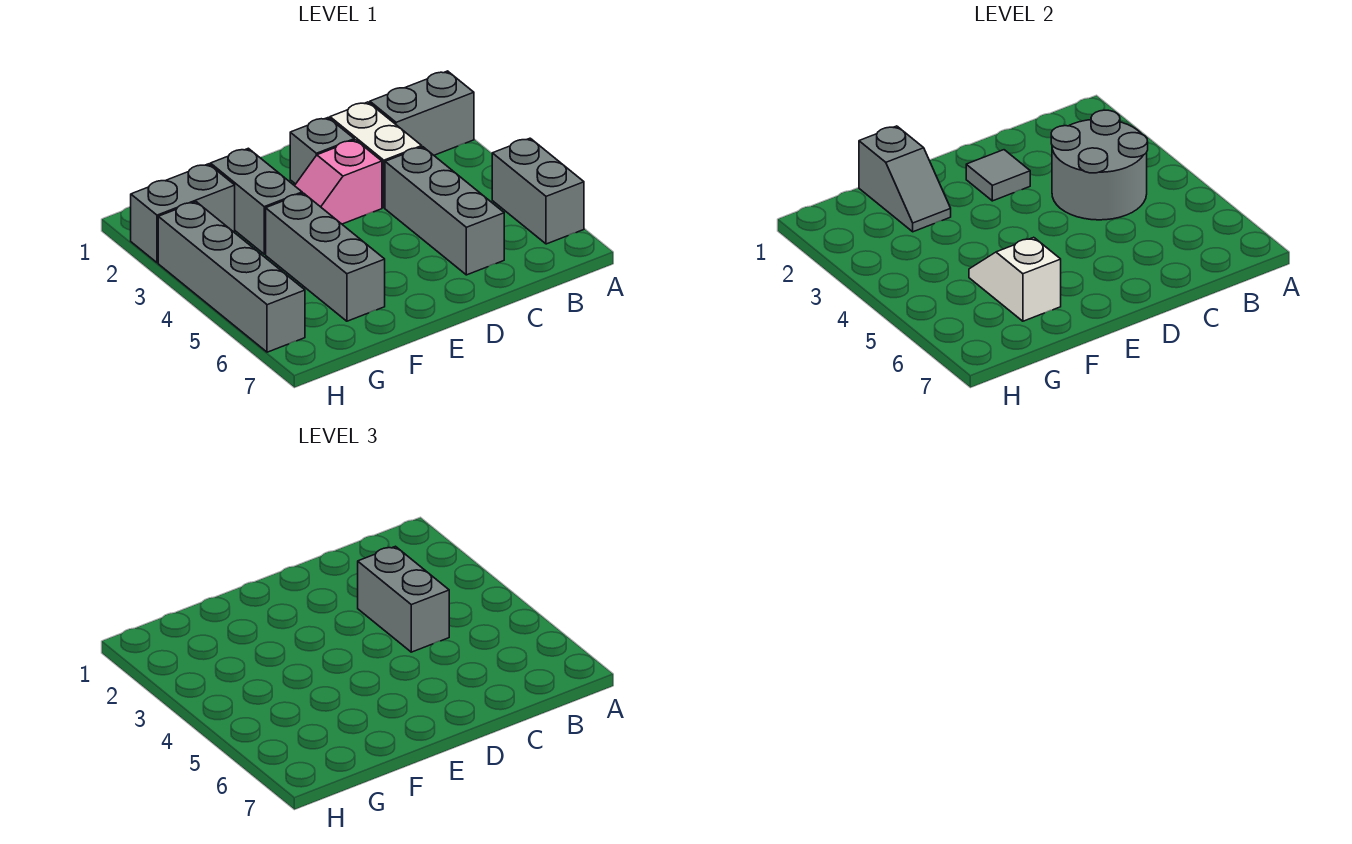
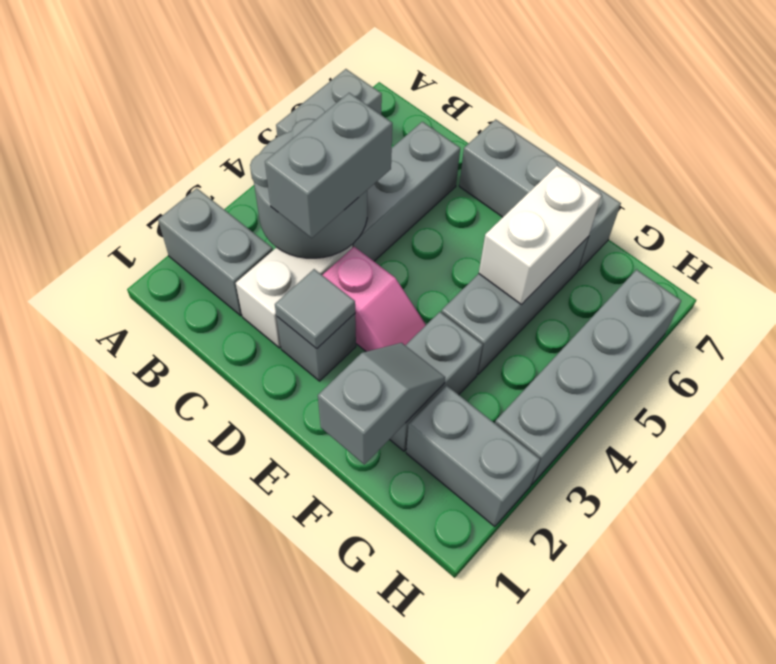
none -> grey brick D7:F7 level 1
white slope F5:F6 level 2 top 6 -> white brick F5:F6 level 2

